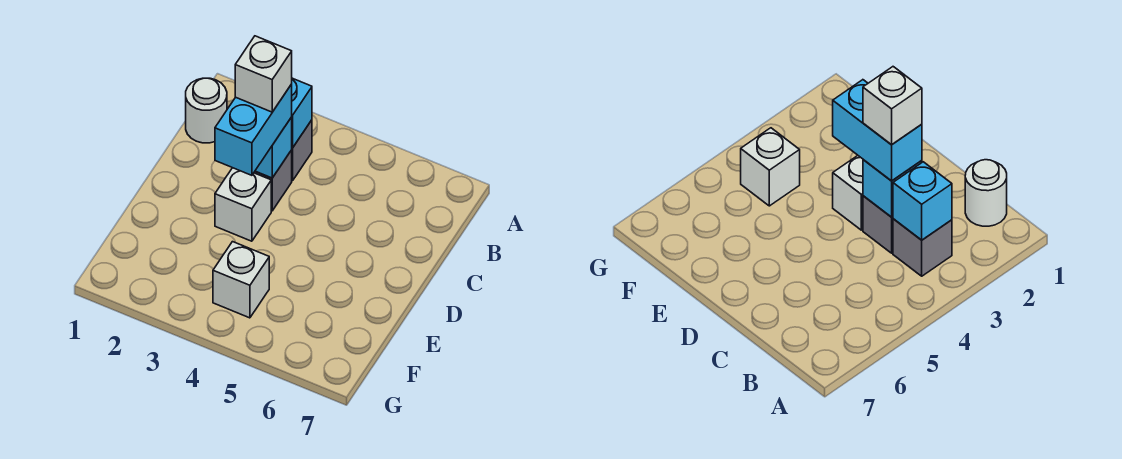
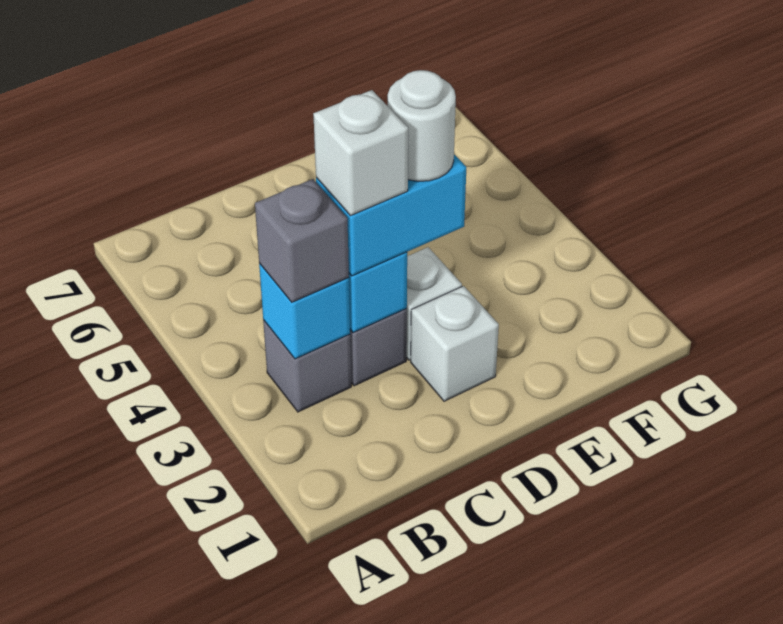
white round brick B1 level 1 -> white round brick D3 level 4
none -> grey brick B3 level 3
white brick F4 level 1 -> white brick D2 level 1

